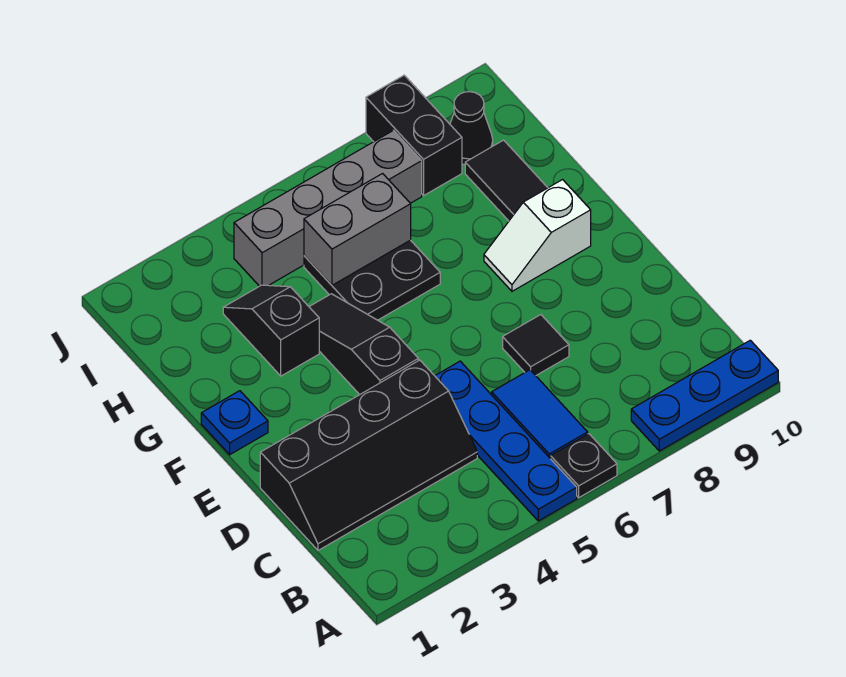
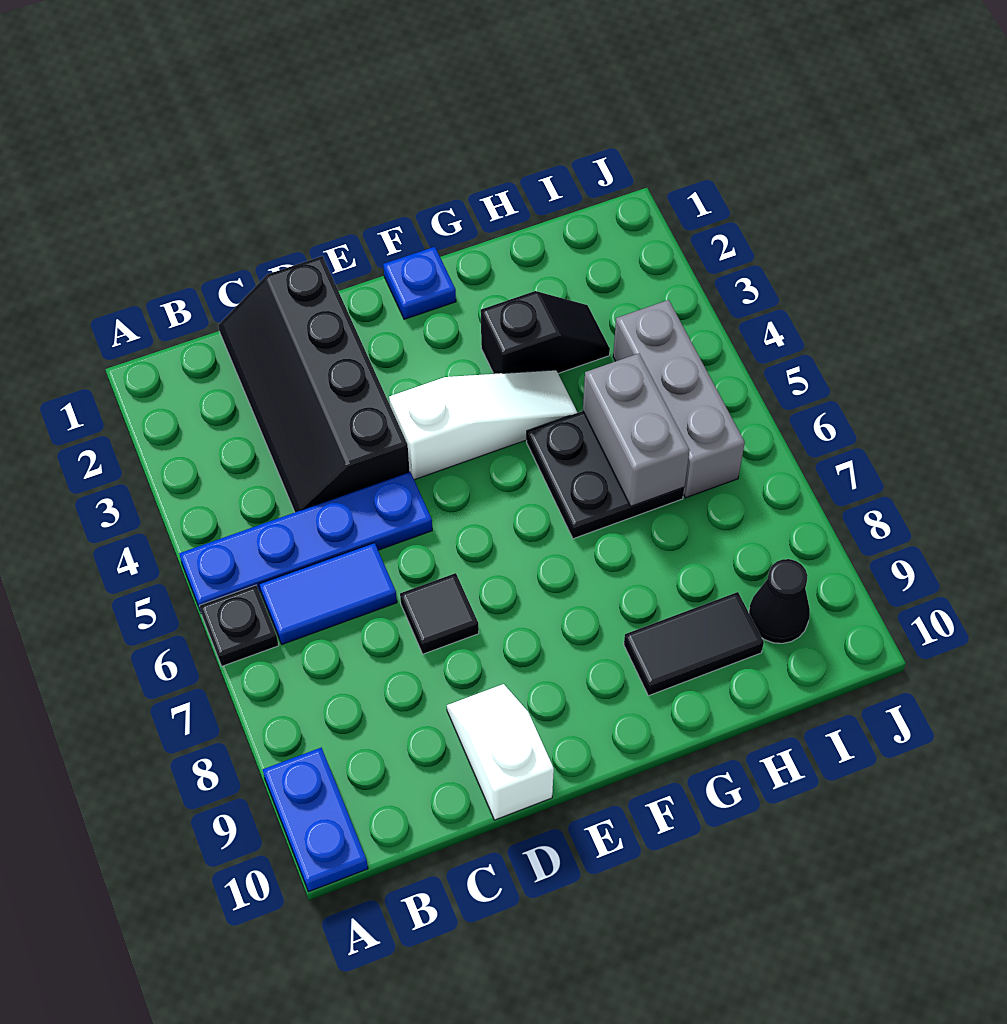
blue plate A8:A10 level 1 -> blue plate A9:A10 level 1
black slope E4:G4 level 1 top E -> white slope E4:G4 level 1 top E
white slope F8:F9 level 1 top 9 -> white slope D9:D10 level 1 top 10
grey brick I4:I7 level 1 -> grey brick I4:I6 level 1
black brick I8:J8 level 1 -> none

